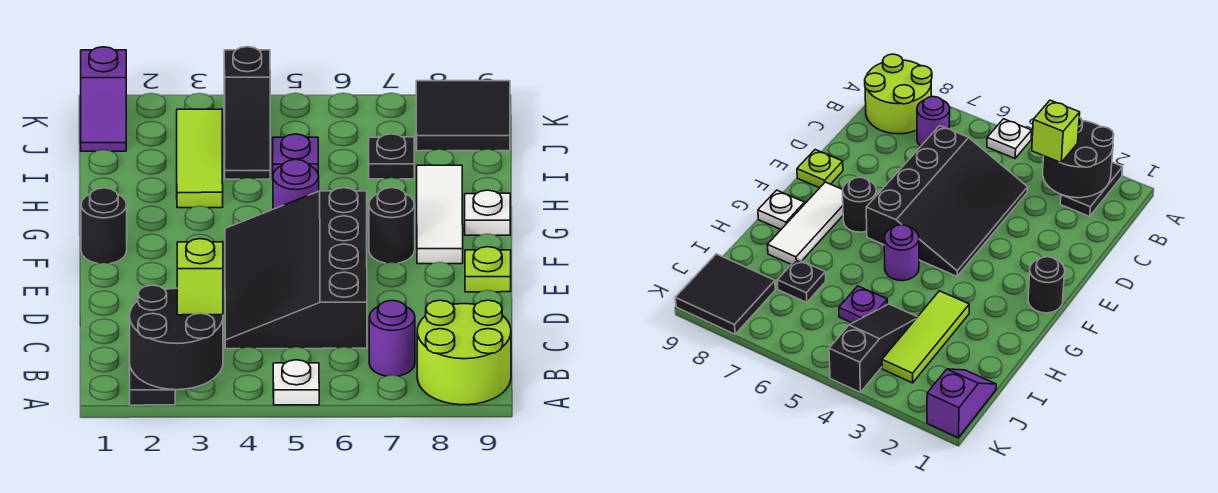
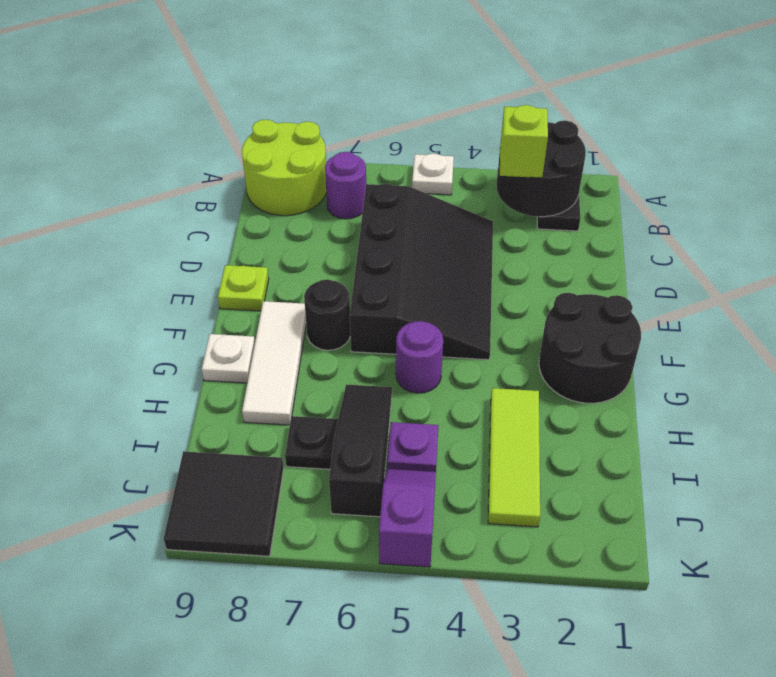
black round brick F1 level 1 -> black round brick F1:G2 level 1
black slope I4:K4 level 1 top K -> black slope H6:J6 level 1 top J
purple slope J1:K1 level 1 top K -> purple slope J5:K5 level 1 top K

